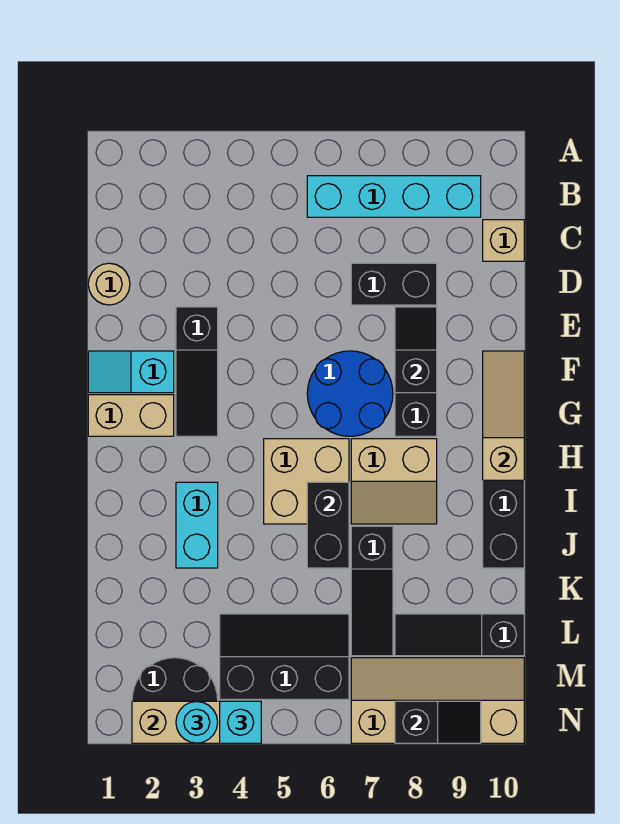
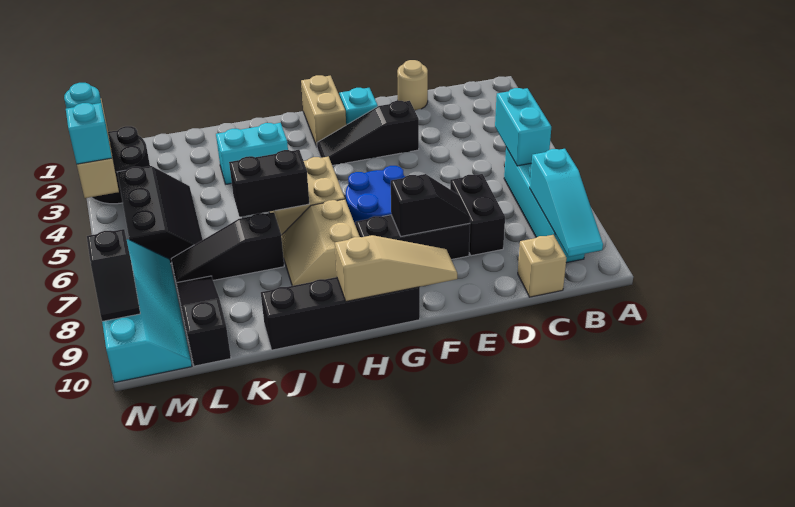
none -> cyan brick B5:B6 level 2
none -> cyan slope B8:B10 level 2 top 8
tan slope M7:N10 level 1 top N -> cyan slope M7:N10 level 1 top N

